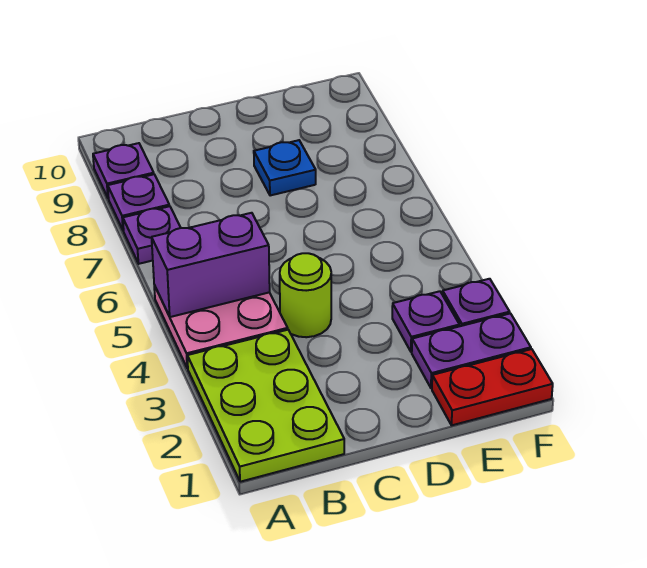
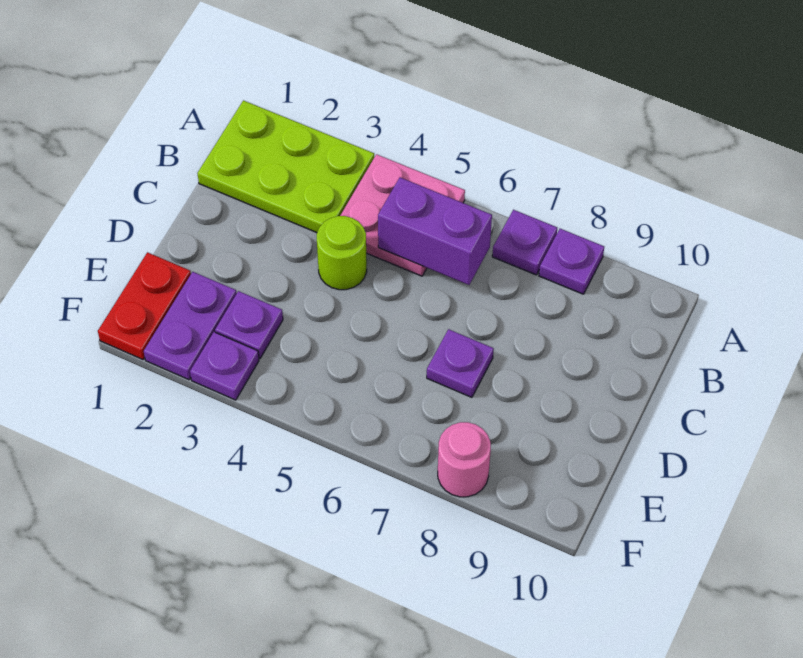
purple brick A5:B5 level 2 -> purple brick B5:B6 level 2
purple plate A9 level 1 -> purple plate D7 level 1
blue plate D8 level 1 -> none
none -> pink round brick F8 level 1

